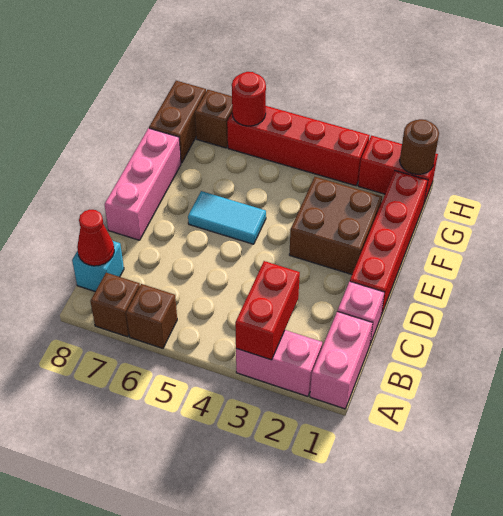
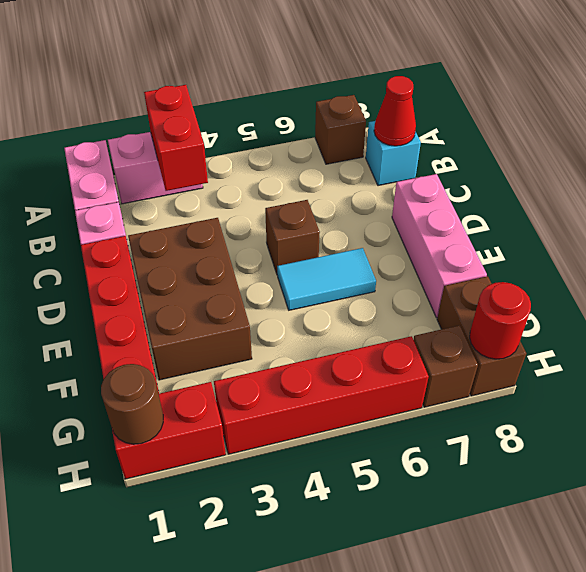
brown brick A6 level 1 -> brown brick D5 level 1
brown brick E2:F3 level 1 -> brown brick D2:F3 level 1
red round brick H6 level 2 -> red round brick H8 level 2

